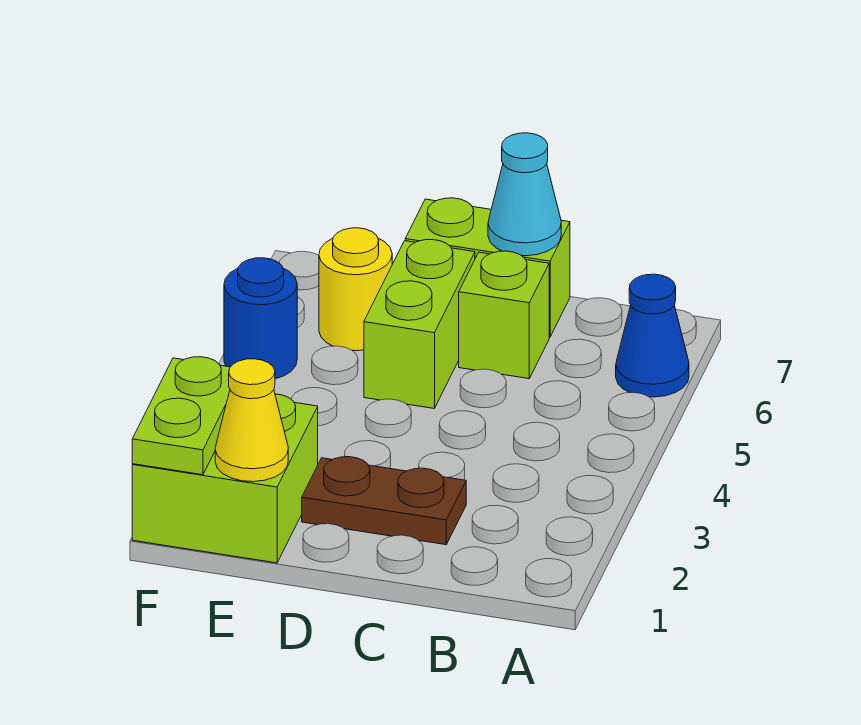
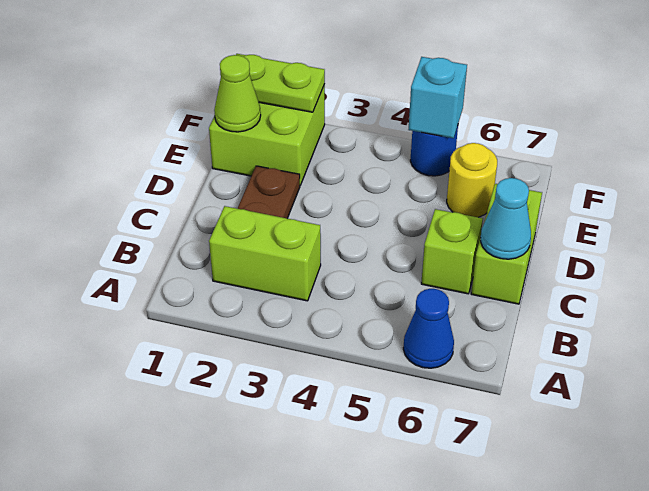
lime brick D5:D6 level 1 -> lime brick B2:B3 level 1
yellow cone E1 level 2 -> lime cone E1 level 2
none -> cyan brick F5 level 2

